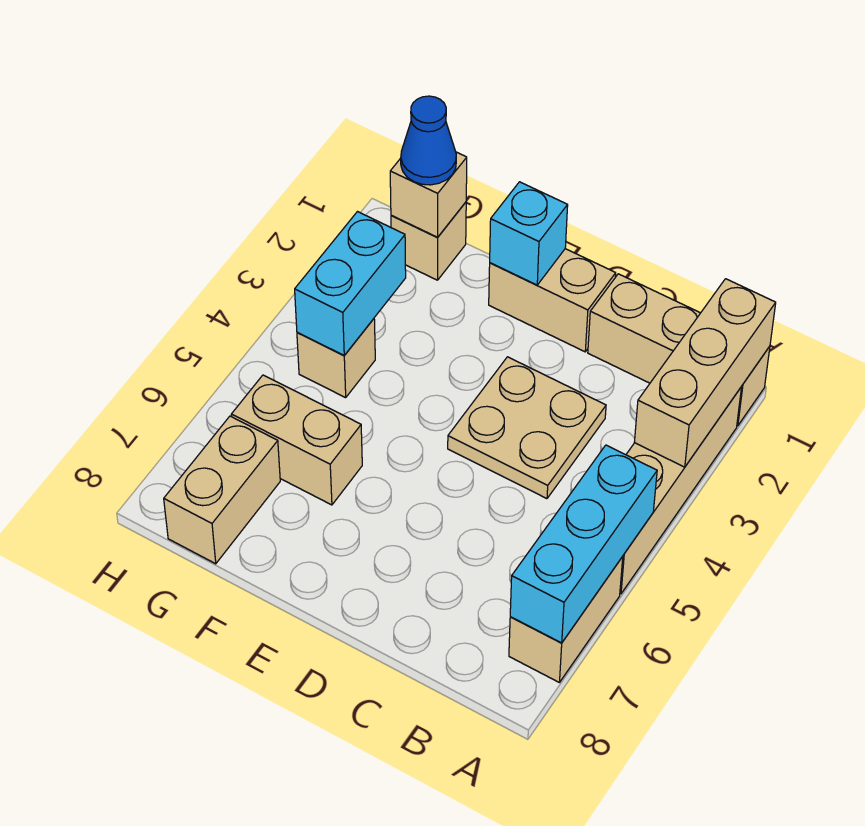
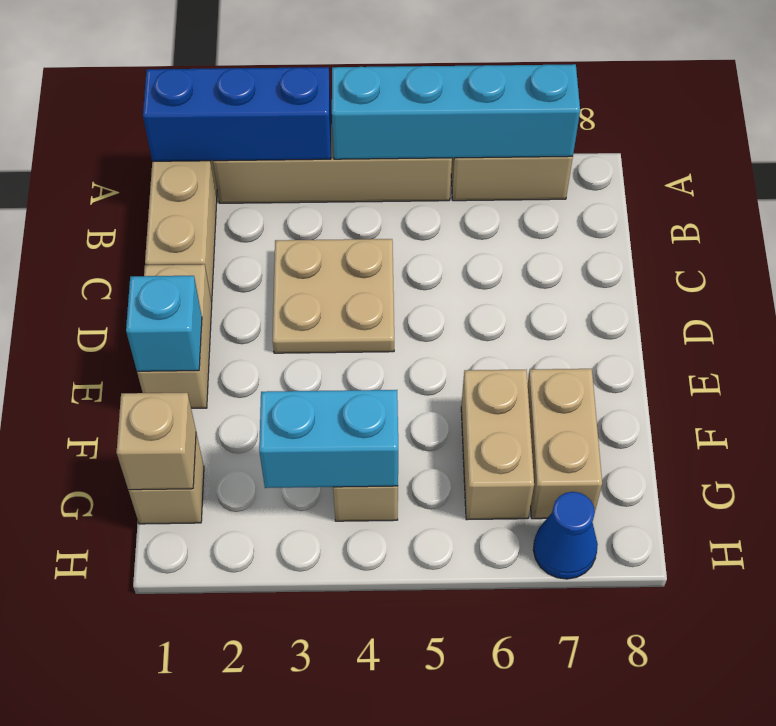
tan brick A1:A3 level 2 -> blue brick A1:A3 level 2
cyan brick A5:A7 level 2 -> cyan brick A4:A7 level 2
blue cone G1 level 3 -> blue cone H7 level 1
tan brick G7:G8 level 1 -> tan brick F7:G7 level 1

